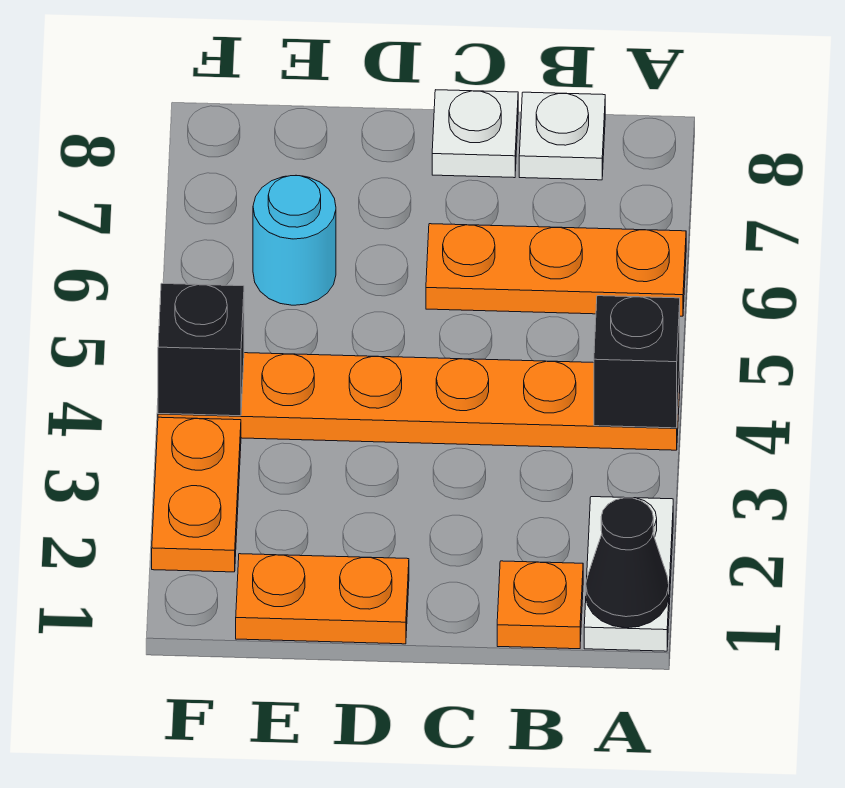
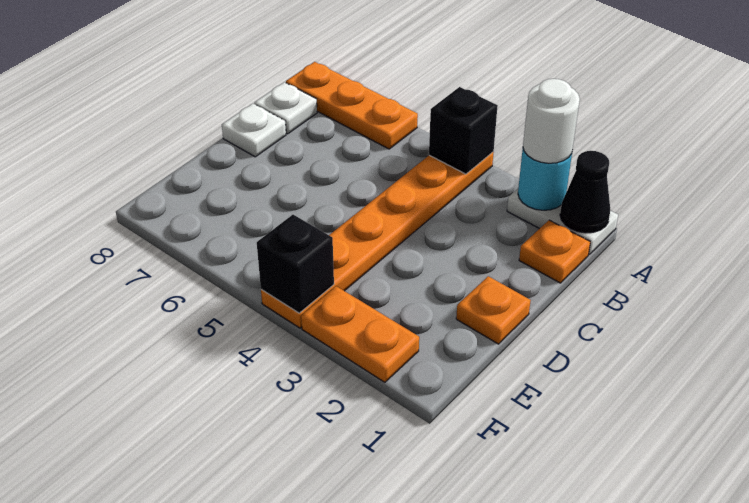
none -> white round brick A2 level 3
orange plate A6:C6 level 1 -> orange plate A6:A8 level 1
orange plate D1:E1 level 1 -> orange plate D1 level 1
cyan round brick E6 level 1 -> cyan round brick A2 level 2

